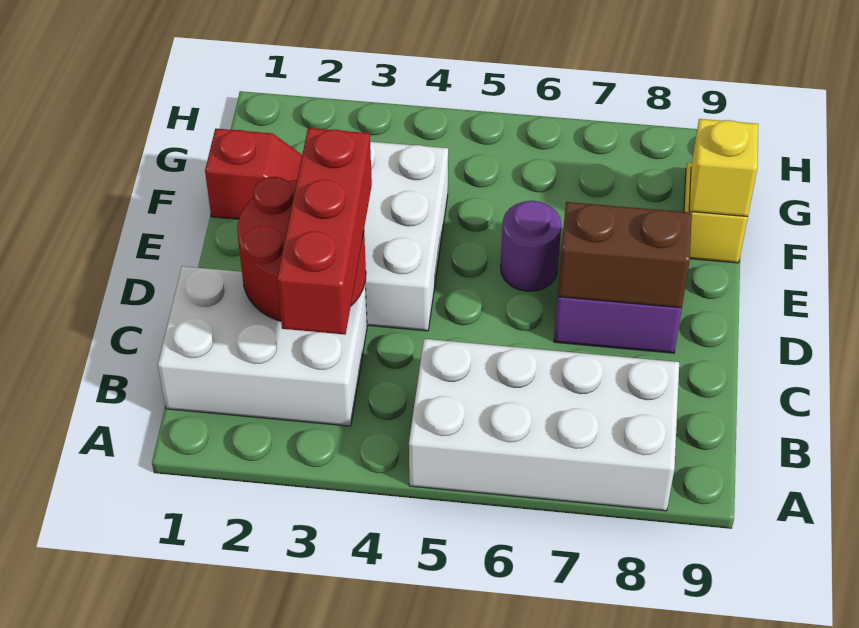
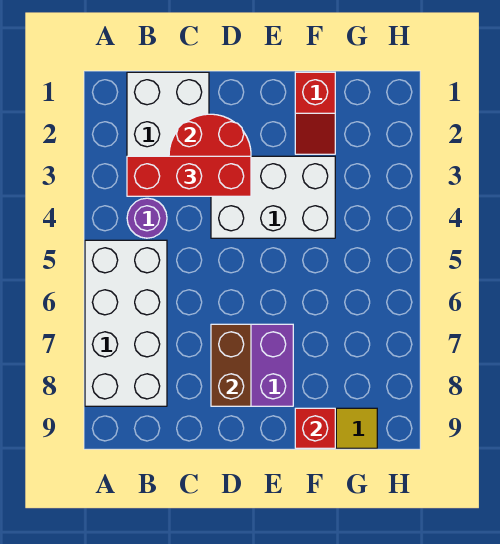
purple round brick E6 level 1 -> purple round brick B4 level 1
yellow brick F9 level 2 -> red brick F9 level 2

